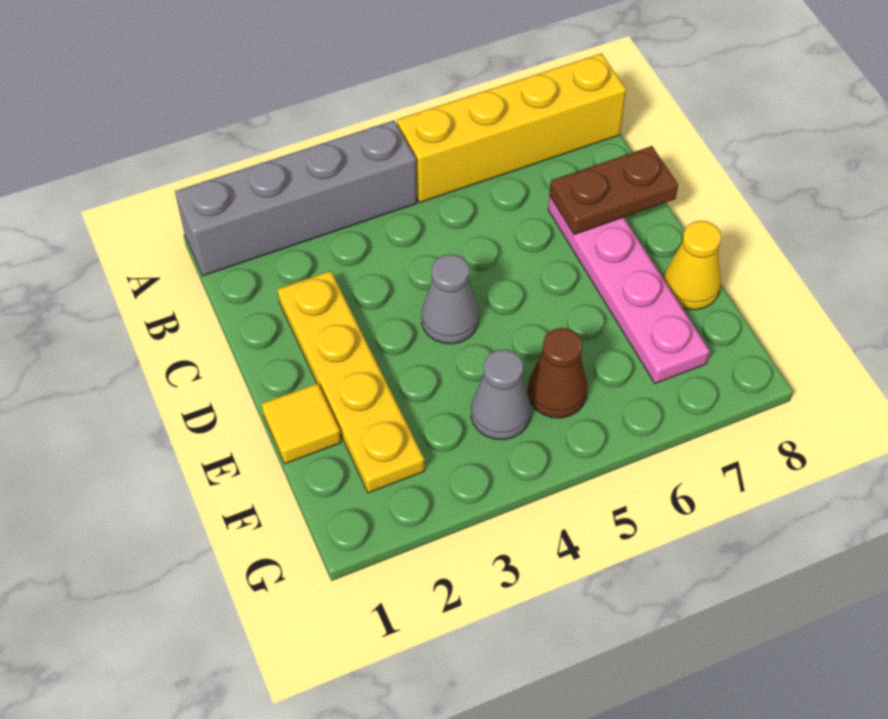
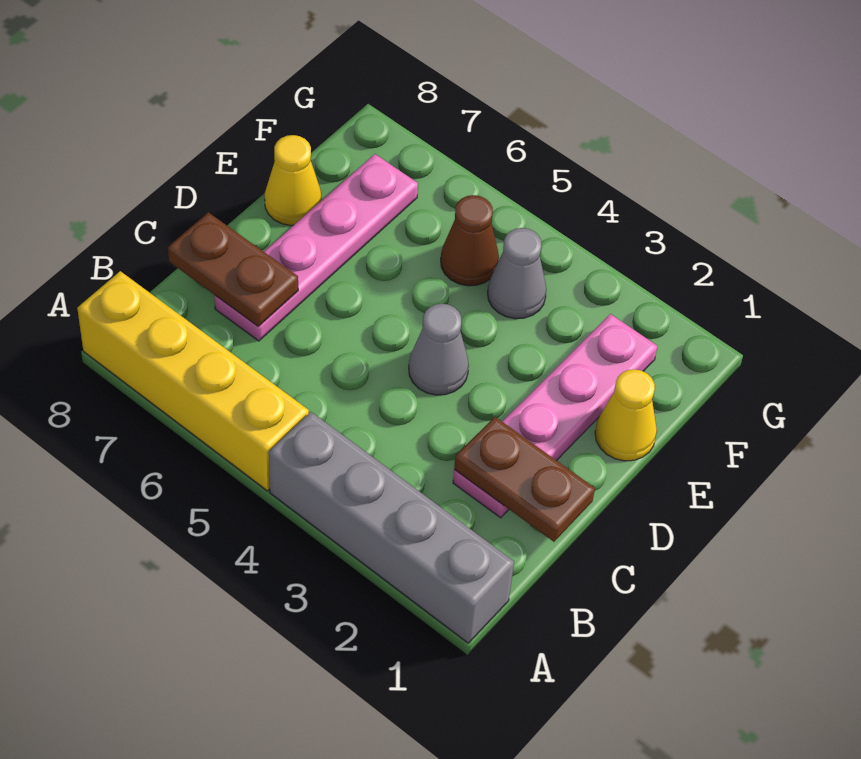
none -> brown plate C1:C2 level 2
yellow plate C2:F2 level 1 -> pink plate C2:F2 level 1
yellow tile E1 level 1 -> yellow cone E1 level 1

